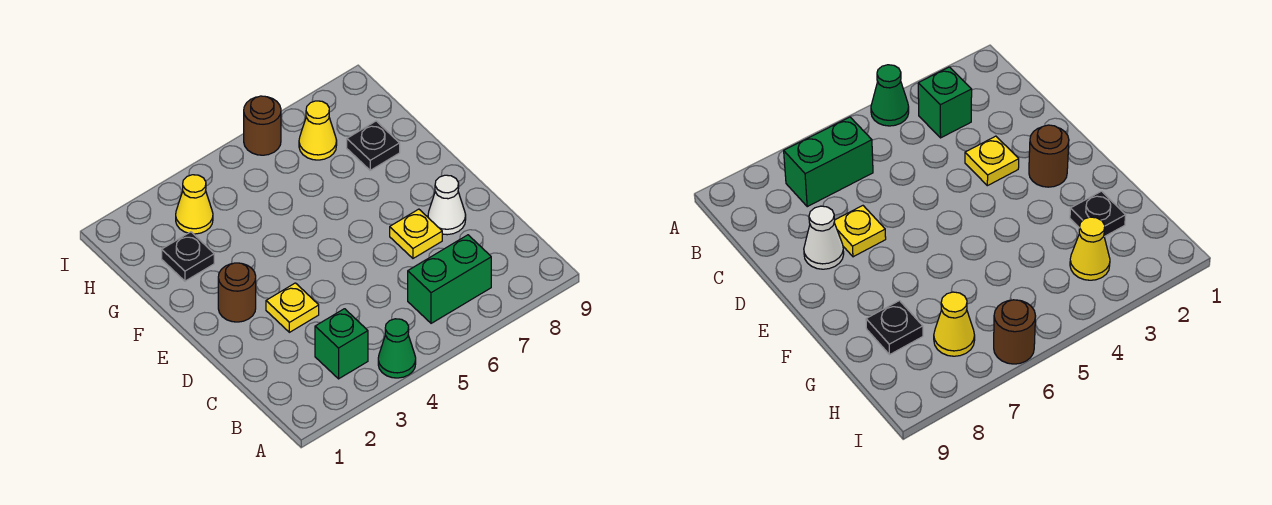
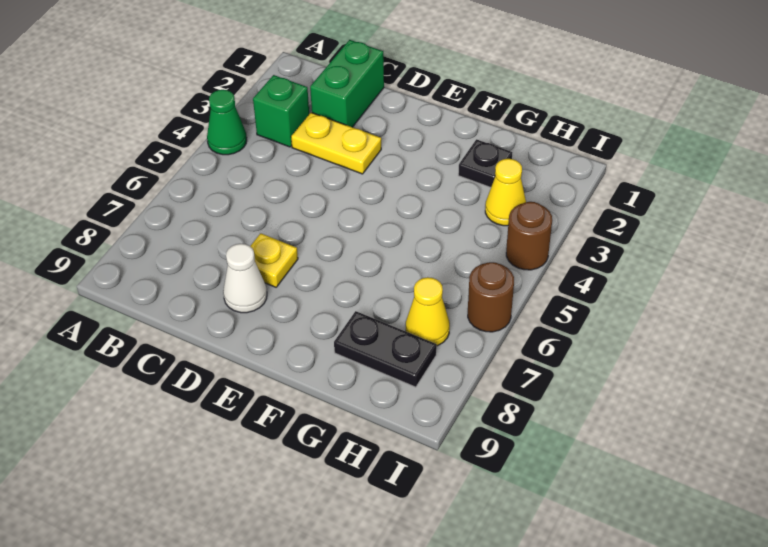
green brick B6:B7 level 1 -> green brick C1:C2 level 1
yellow plate D3 level 1 -> yellow plate C3:D3 level 1
brown round brick E2 level 1 -> brown round brick I4 level 1
black plate G8 level 1 -> black plate G8:H8 level 1

